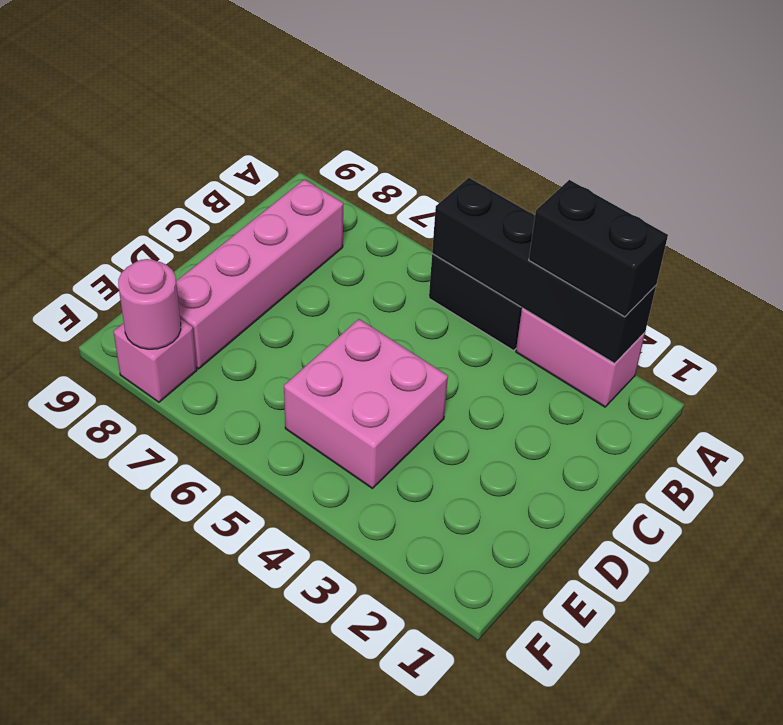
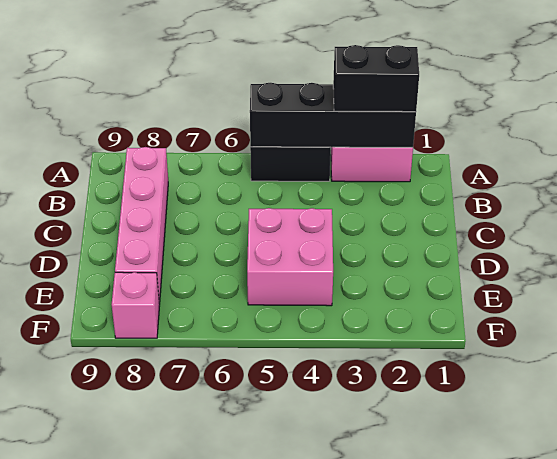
pink round brick F8 level 2 -> none

